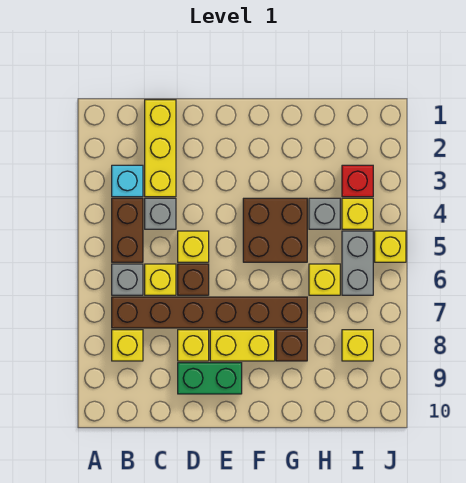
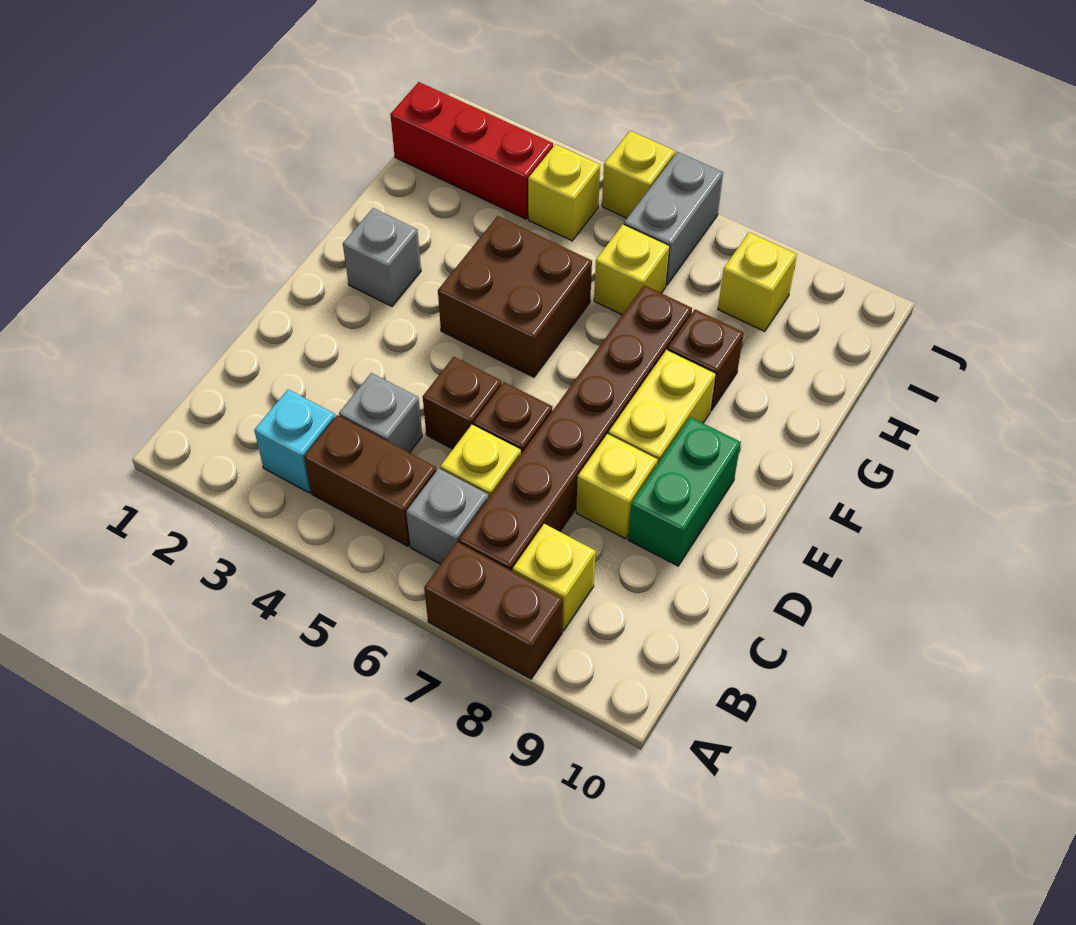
none -> brown brick A7:A8 level 1
yellow brick C1:C3 level 1 -> none
yellow brick D5 level 1 -> brown brick D5 level 1
grey brick H4 level 1 -> grey brick F2 level 1
red brick I3 level 1 -> red brick I1:I3 level 1
grey brick I5:I6 level 1 -> grey brick I6:J6 level 1

